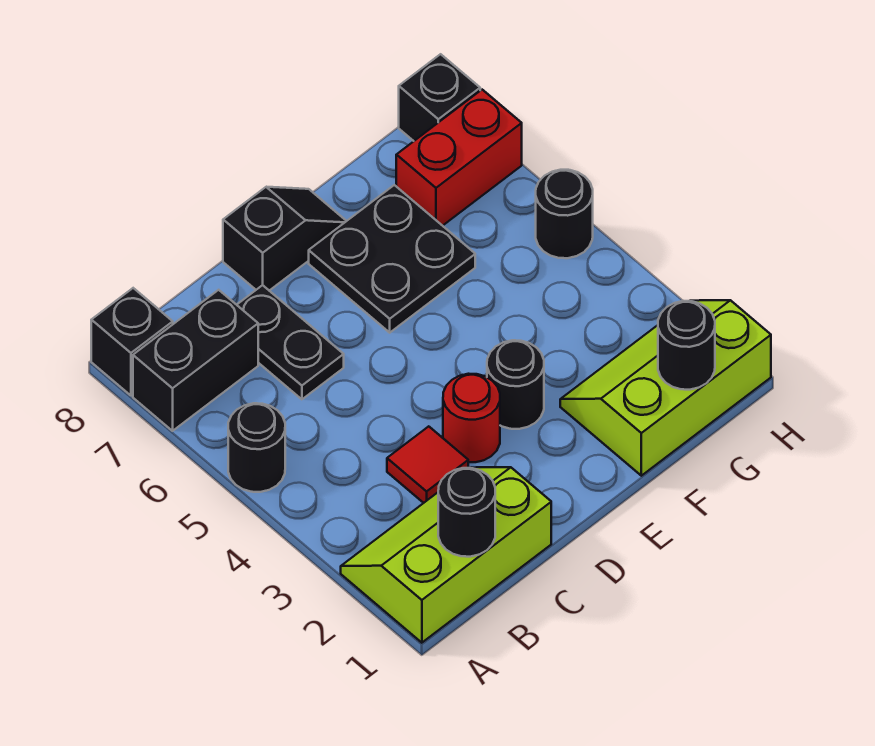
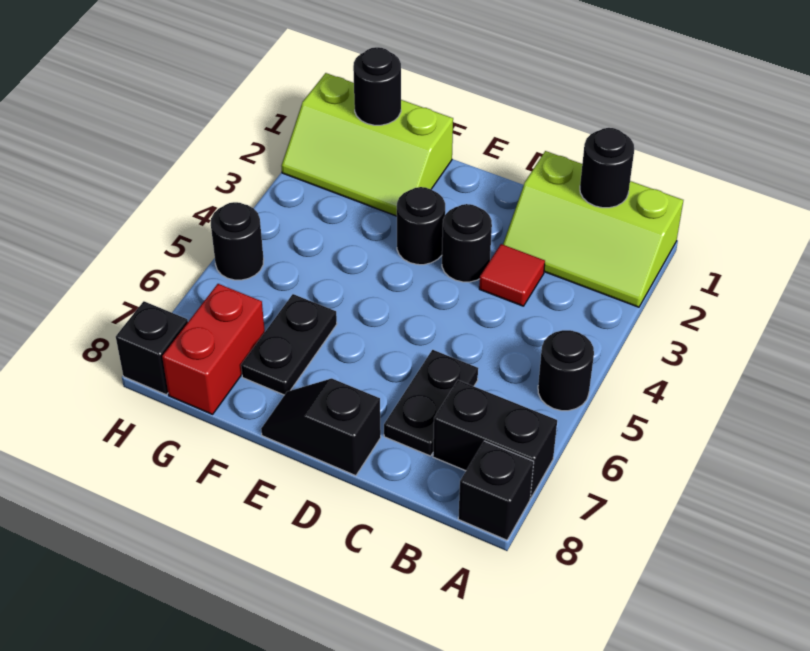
red round brick D3 level 1 -> black round brick D3 level 1
black plate E6:F7 level 1 -> black plate F6:F7 level 1
red brick G7:H7 level 1 -> red brick G7:G8 level 1

